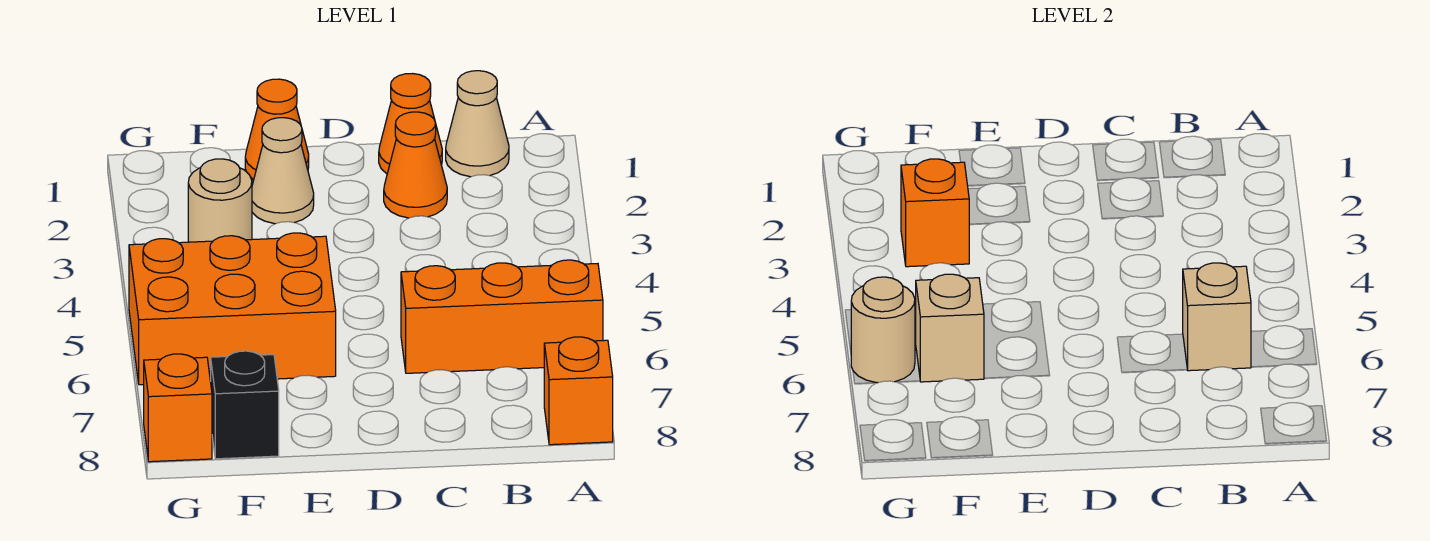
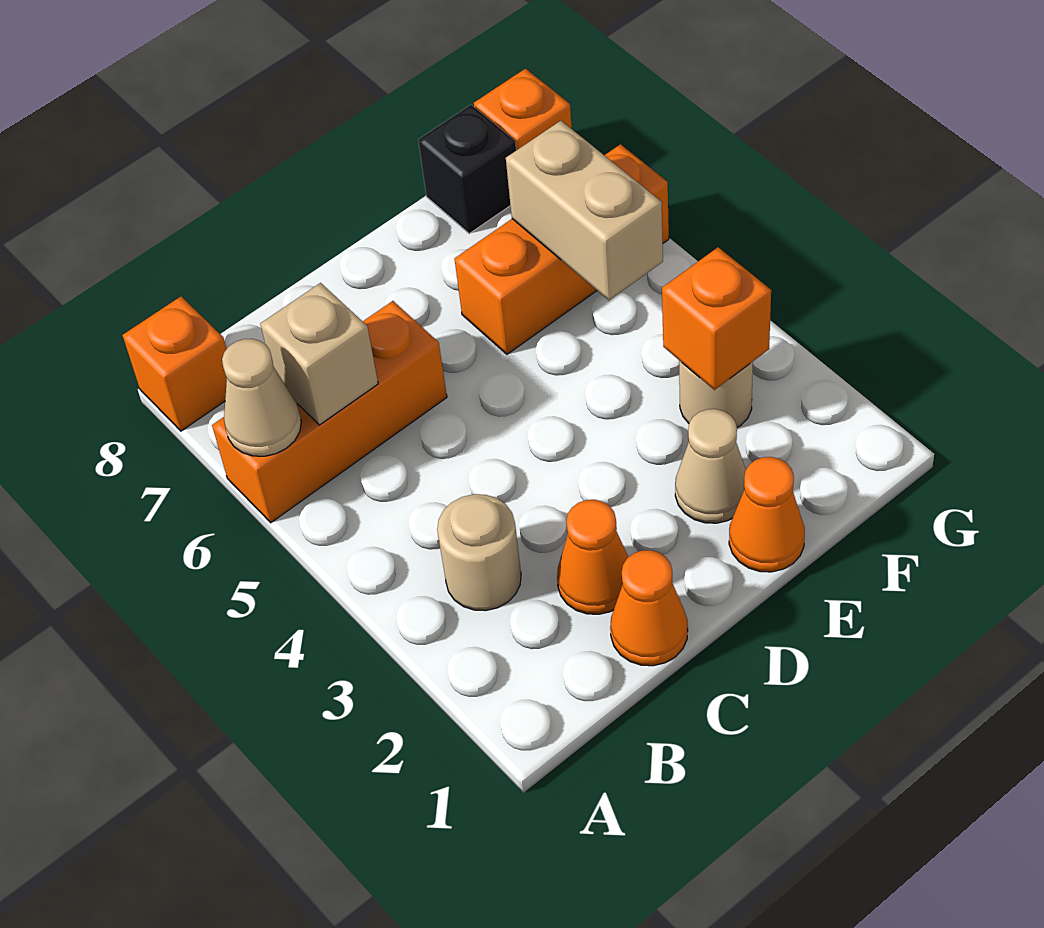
tan cone B1 level 1 -> tan cone A6 level 2
orange brick E5:G6 level 1 -> orange brick E6:G6 level 1
tan brick F6 level 2 -> tan brick F5:F6 level 2
tan round brick G6 level 2 -> tan round brick B3 level 1

